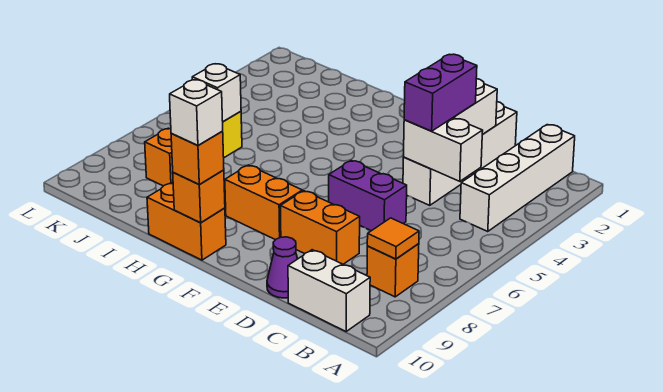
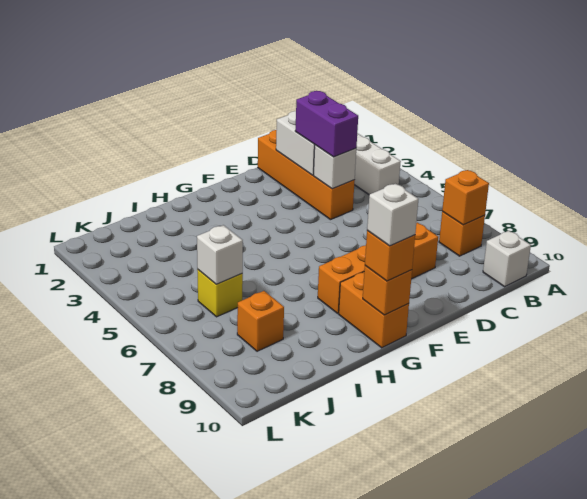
orange tile B8 level 2 -> orange brick B8 level 2
white brick B10:C10 level 1 -> white brick B10 level 1
white brick C4:D4 level 2 -> white brick D4 level 2
white brick D1:D4 level 1 -> orange brick D1:D4 level 1
purple brick D6:E6 level 1 -> none
purple cone D10 level 1 -> none
orange brick G10:H10 level 1 -> orange brick G9:G10 level 1

